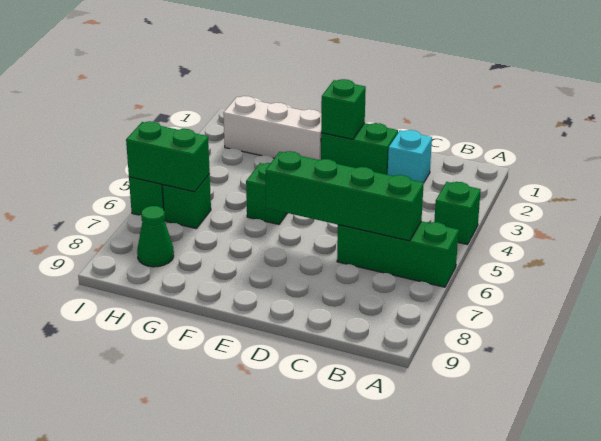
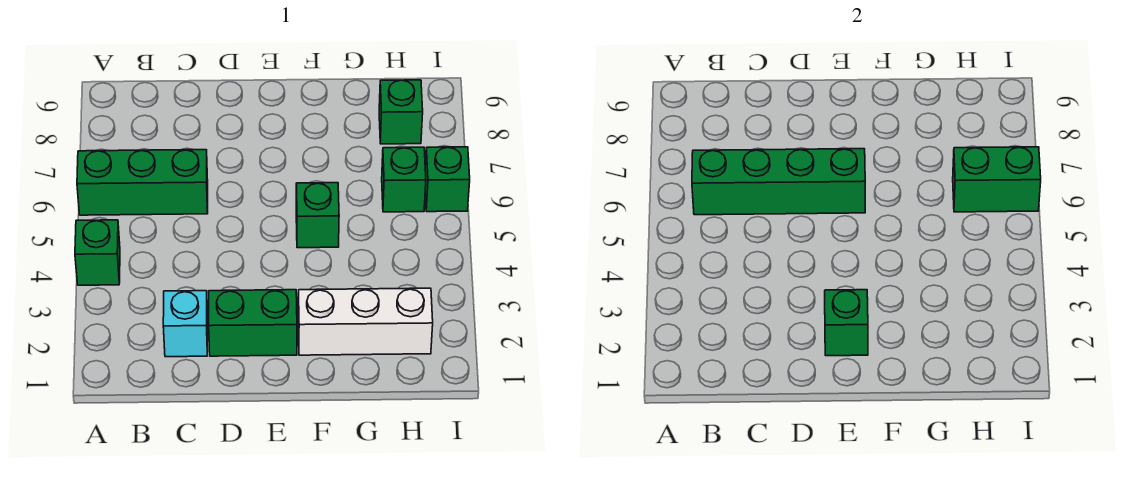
green cone H8 level 1 -> green brick H8 level 1

